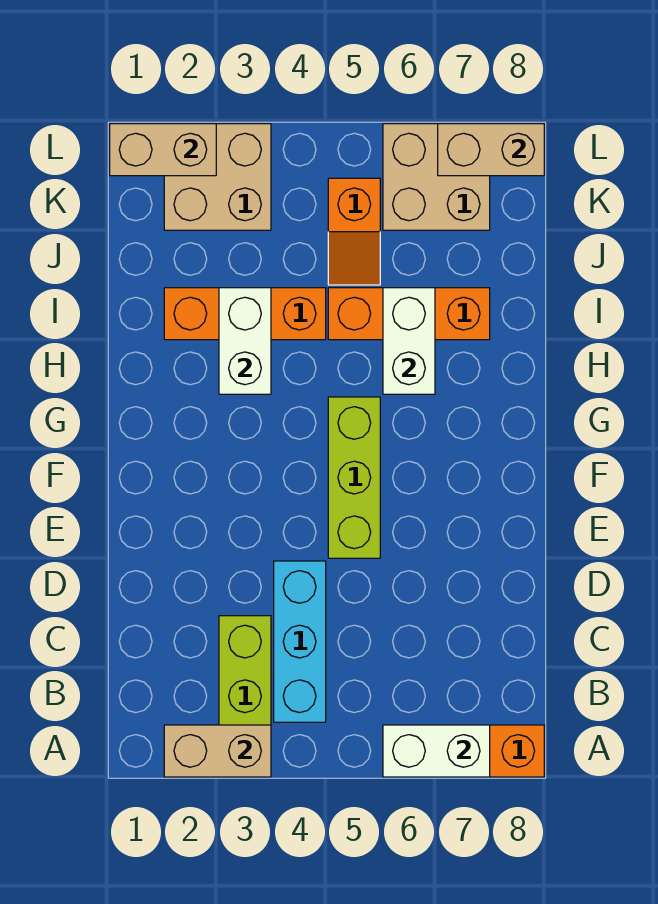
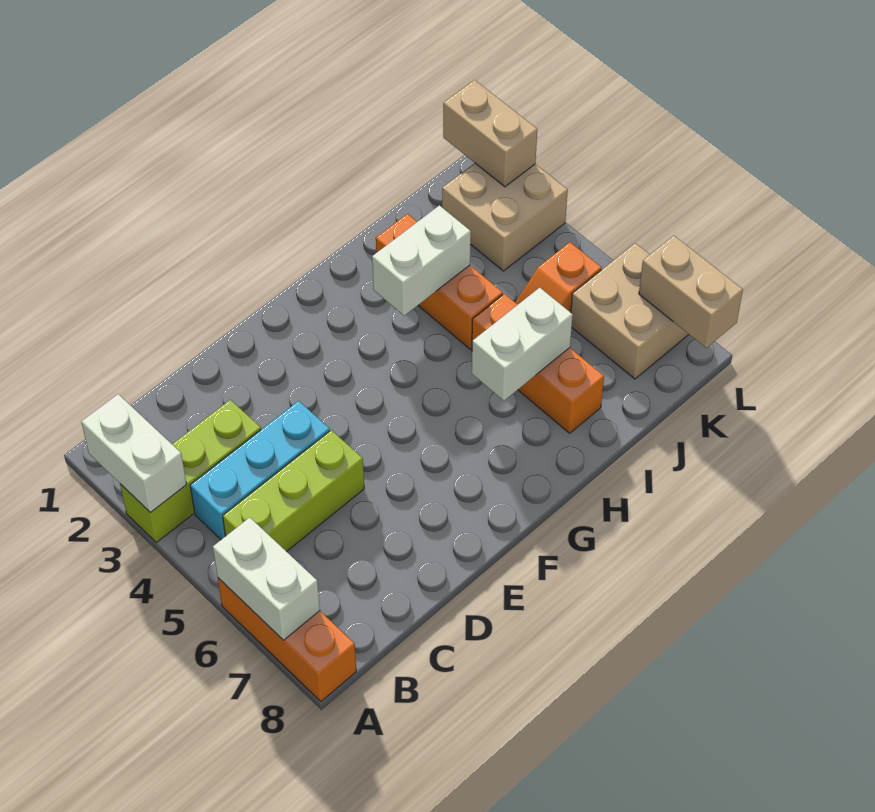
tan brick A2:A3 level 2 -> white brick A2:A3 level 2
lime brick E5:G5 level 1 -> lime brick B5:D5 level 1

